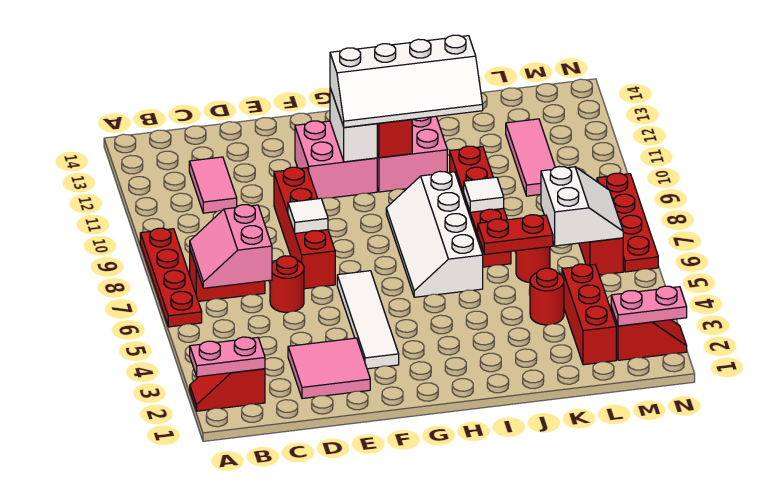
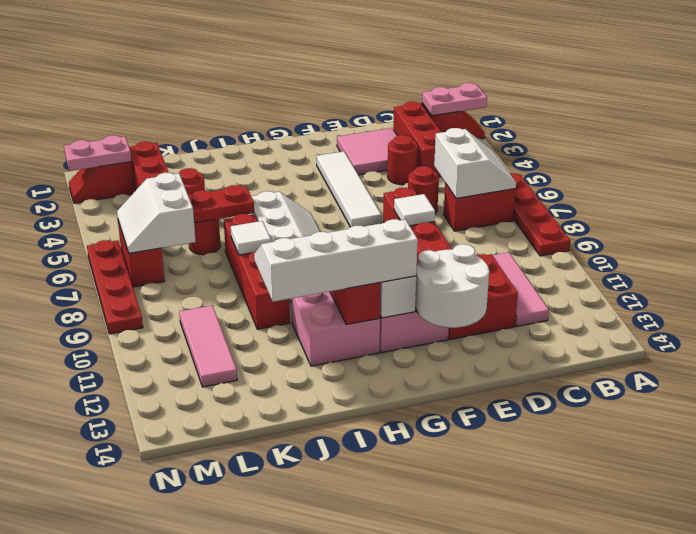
pink slope B6:C7 level 2 top C -> white slope B6:C7 level 2 top C
none -> red brick C2:C4 level 1
pink tile C11:C12 level 1 -> pink tile C10:C12 level 1
none -> red round brick D4 level 1
none -> red brick D11:E12 level 1
none -> white round brick E12:F13 level 2

